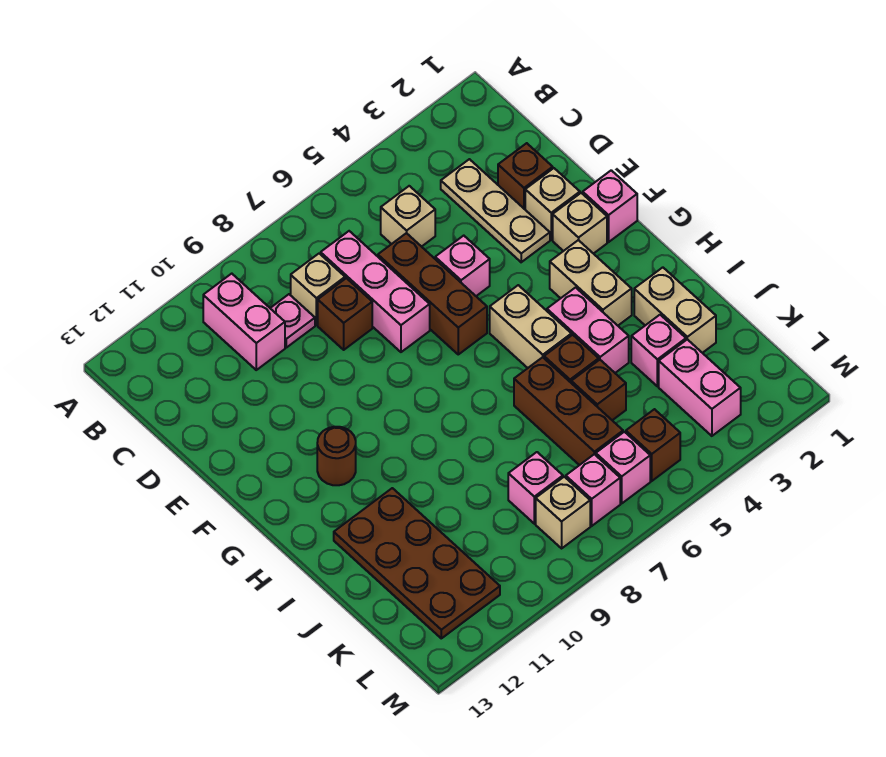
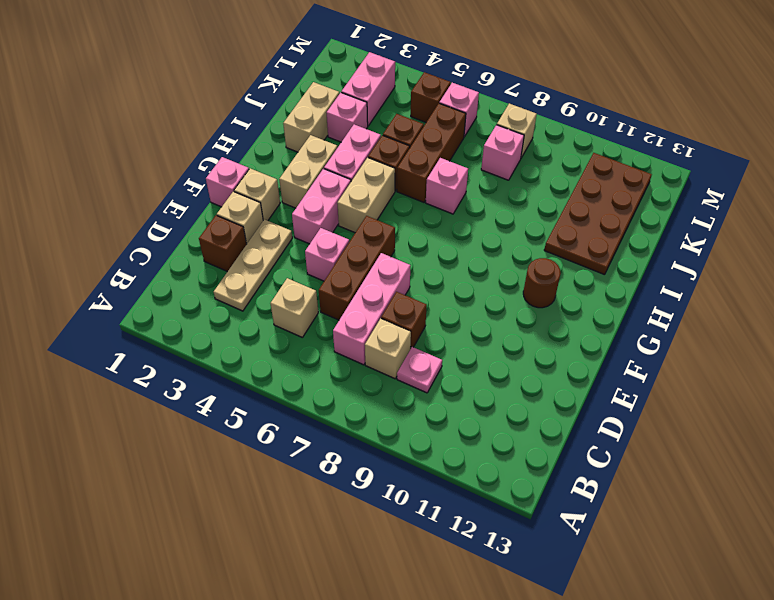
pink brick B10:C10 level 1 -> pink brick F4:G4 level 1
pink brick L7 level 1 -> pink brick I7 level 1

